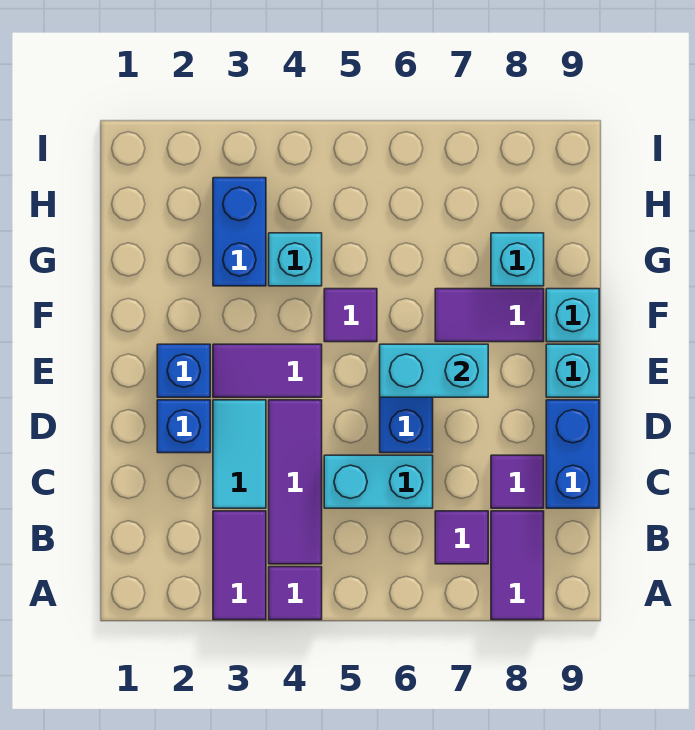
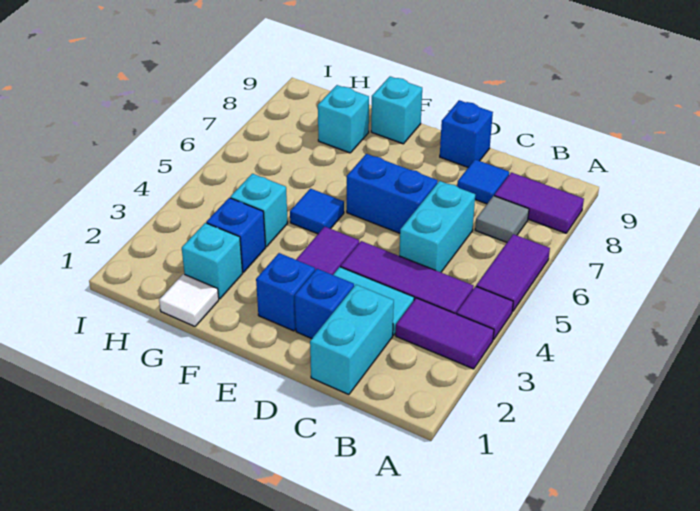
purple tile B7 level 1 -> grey tile B7 level 1
purple tile C8 level 1 -> blue tile C8 level 1
blue brick C9:D9 level 1 -> blue brick D9 level 1
cyan brick E6:E7 level 2 -> cyan brick C1:C2 level 1
cyan brick E9 level 1 -> cyan brick G2 level 1
purple tile F5 level 1 -> blue tile F5 level 1
purple tile F7:F8 level 1 -> purple tile A5:A6 level 1
none -> white tile G1 level 1
blue brick G3:H3 level 1 -> blue brick G3 level 1

